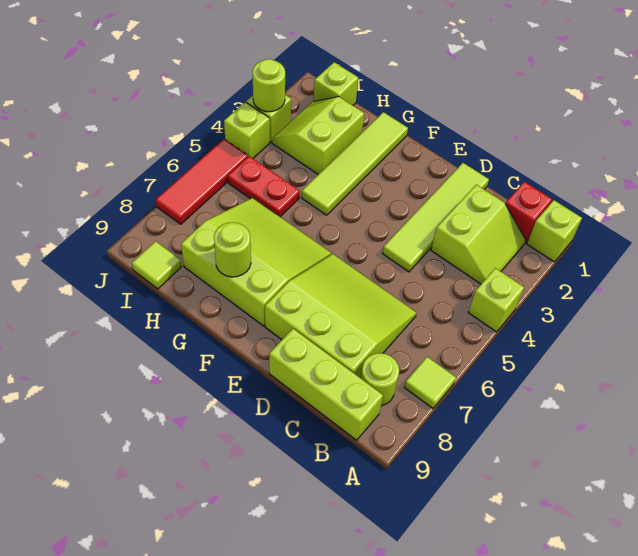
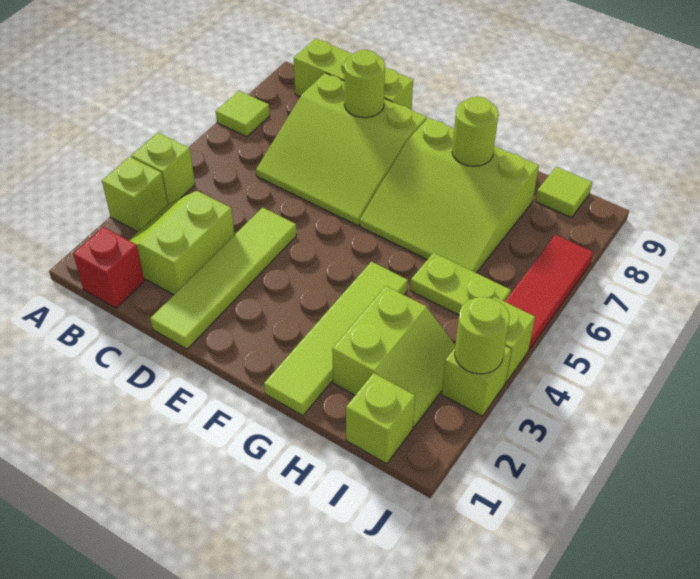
lime brick A1 level 1 -> lime brick A3 level 1
lime round brick B8 level 1 -> lime round brick D8 level 2
red plate H5:I5 level 1 -> lime plate H5:I5 level 1

